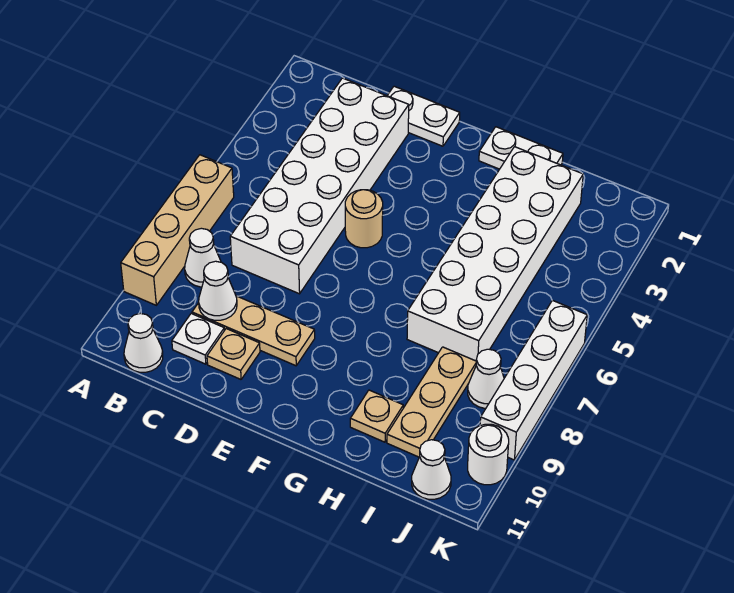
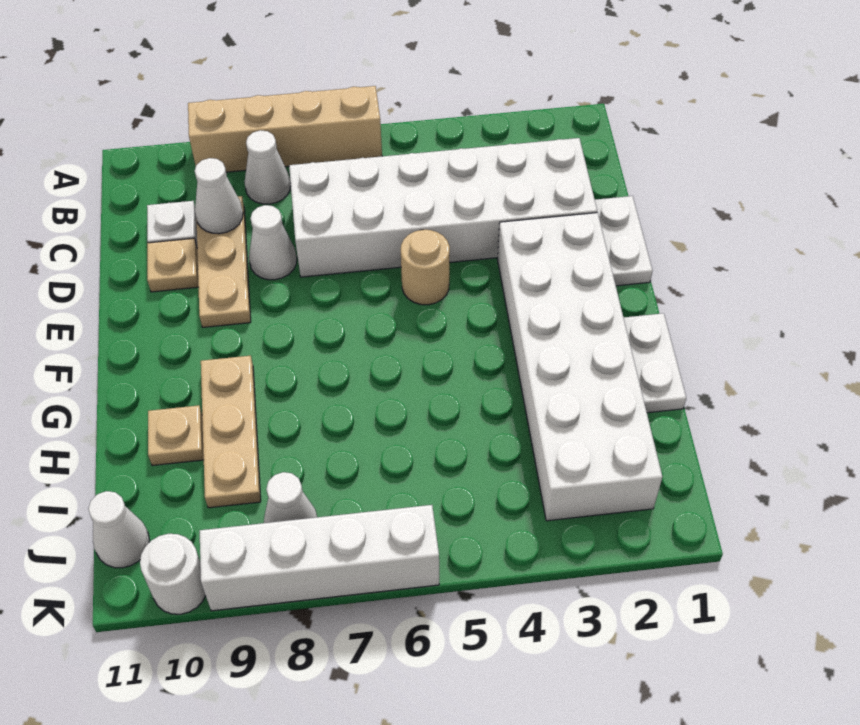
white cone B11 level 1 -> white cone D8 level 1
white brick H2:I7 level 1 -> white brick E2:J3 level 1
tan plate I8:I10 level 1 -> tan plate G9:I9 level 1

